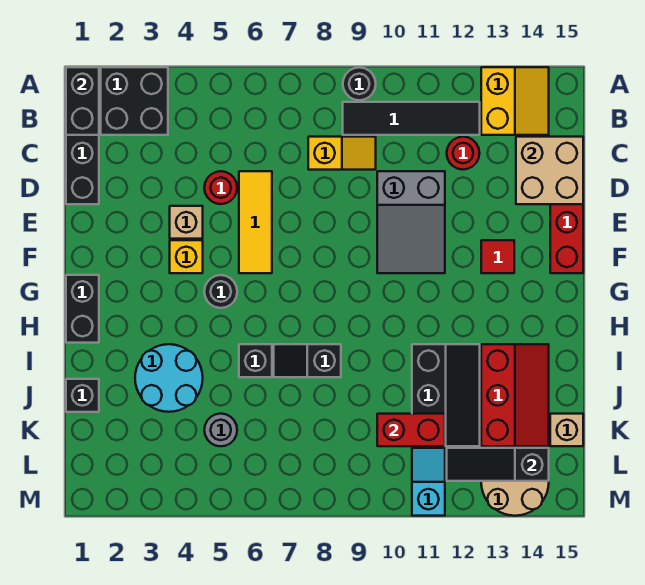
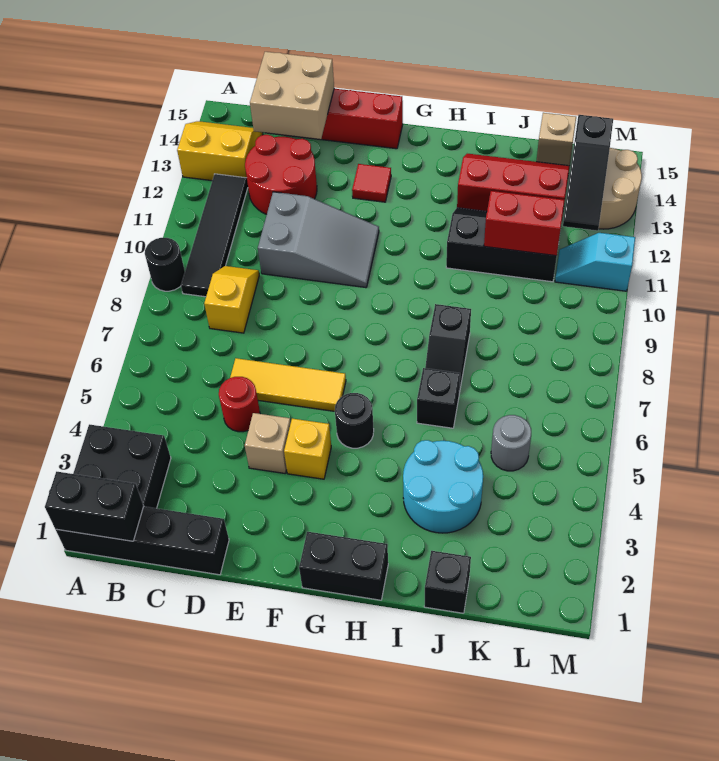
red round brick C12 level 1 -> red round brick C12:D13 level 1
red brick K10:K11 level 2 -> red brick J11:K11 level 2

